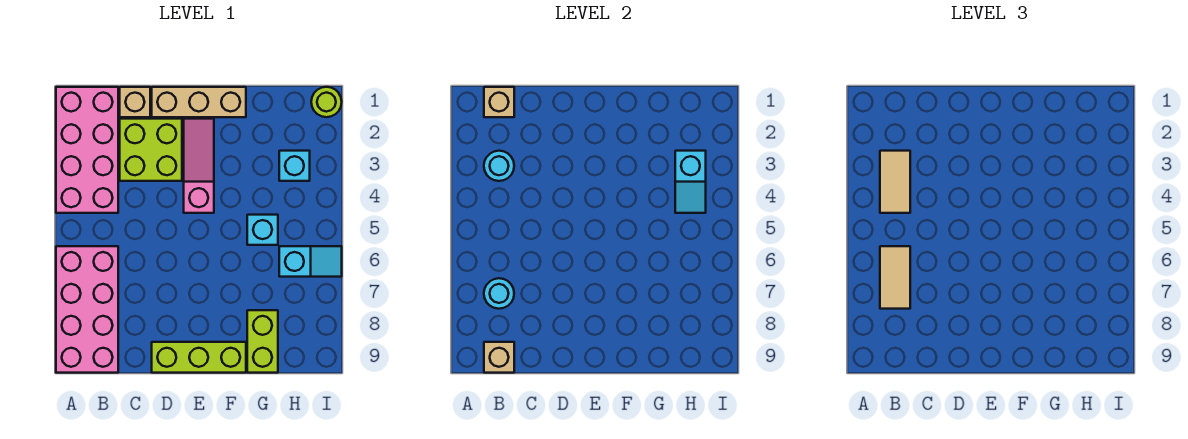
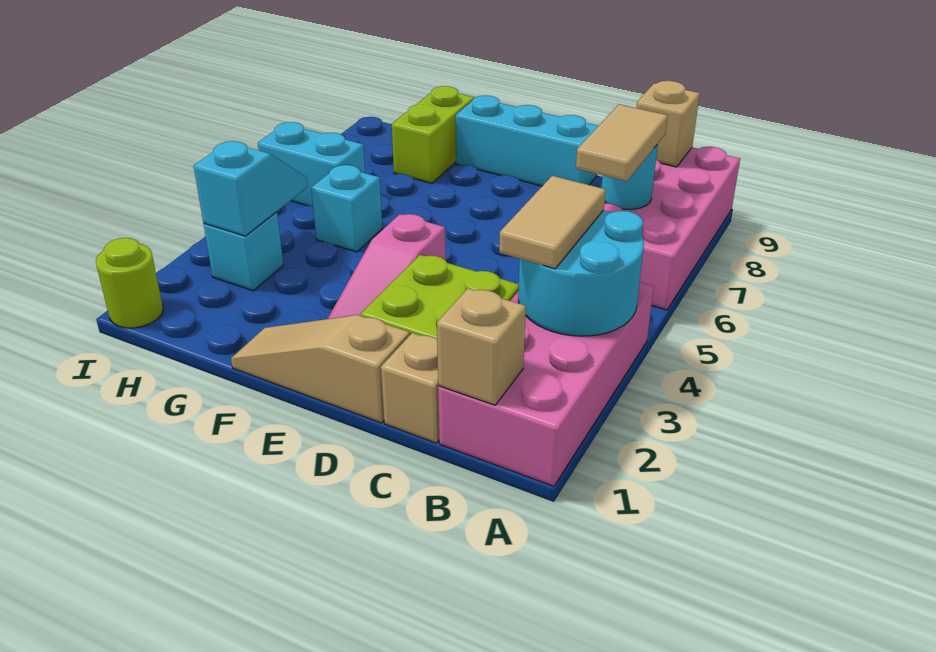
cyan round brick B3 level 2 -> cyan round brick A3:B4 level 2
tan brick D1:F1 level 1 -> tan slope D1:F1 level 1 top D
lime brick D9:F9 level 1 -> cyan brick D9:F9 level 1
cyan slope H6:I6 level 1 top H -> cyan brick H6:I6 level 1

